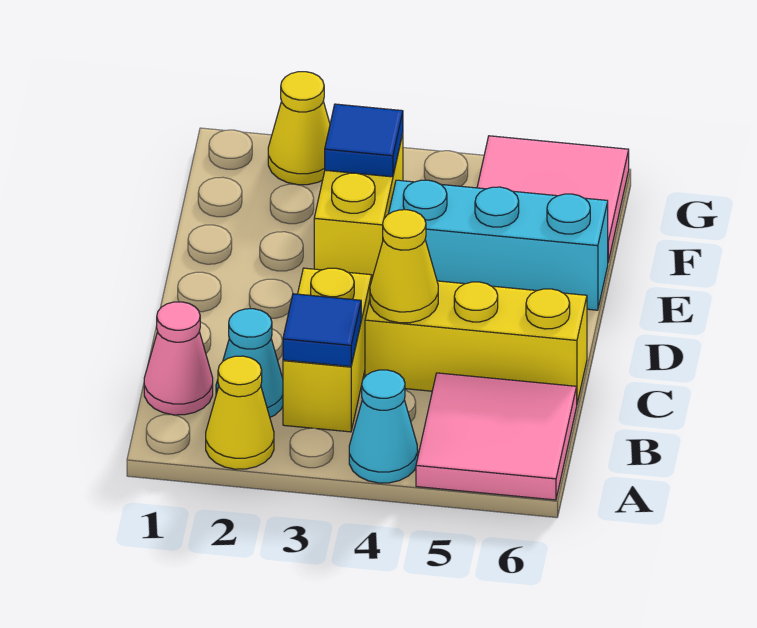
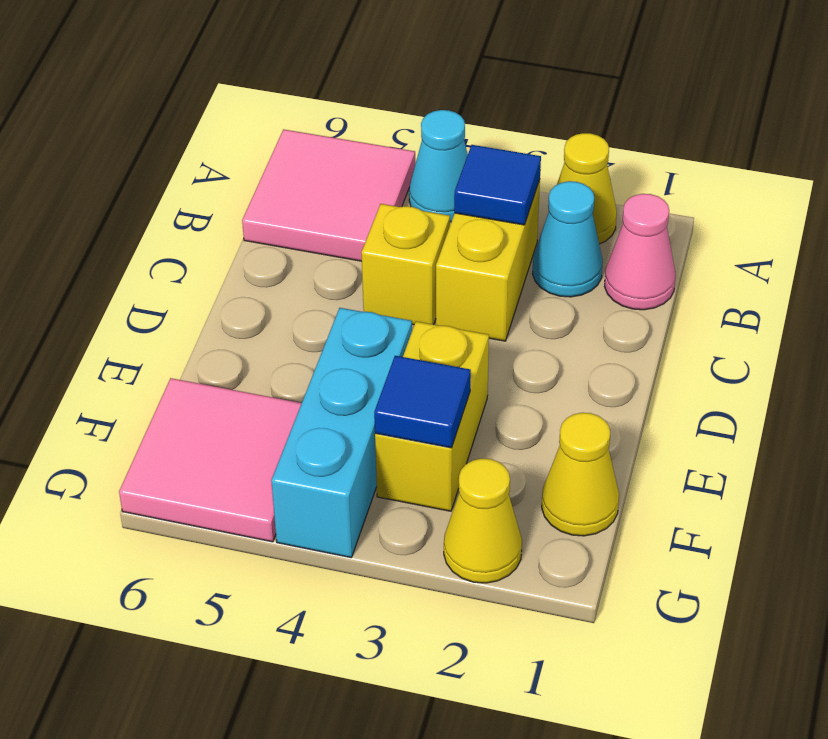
yellow brick C4:C6 level 1 -> yellow brick C4 level 1
yellow cone C4 level 2 -> yellow cone F1 level 1
cyan brick E4:E6 level 1 -> cyan brick E4:G4 level 1

